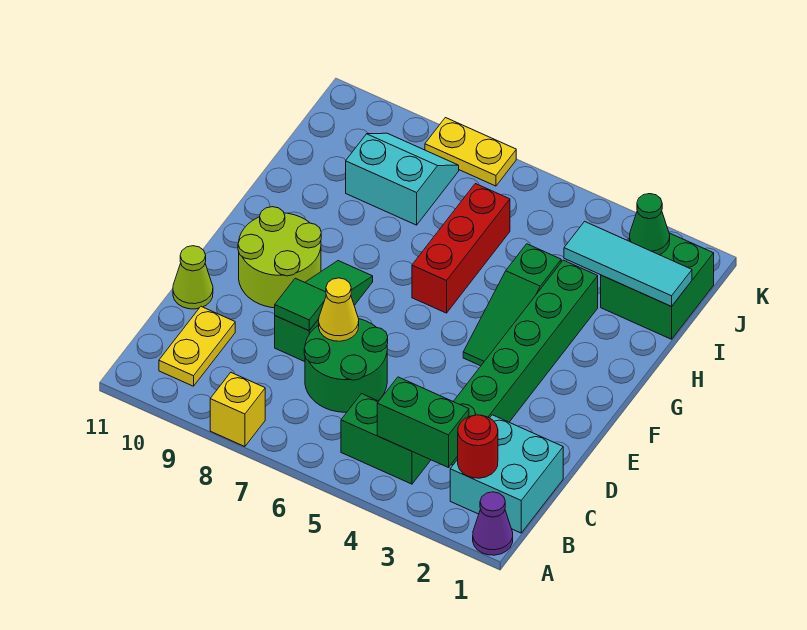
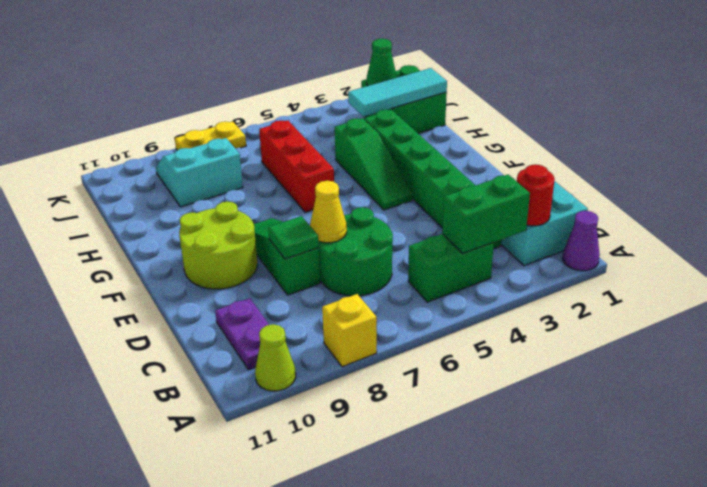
yellow plate B10:C10 level 1 -> purple plate B10:C10 level 1
lime cone D11 level 1 -> lime cone A10 level 1

